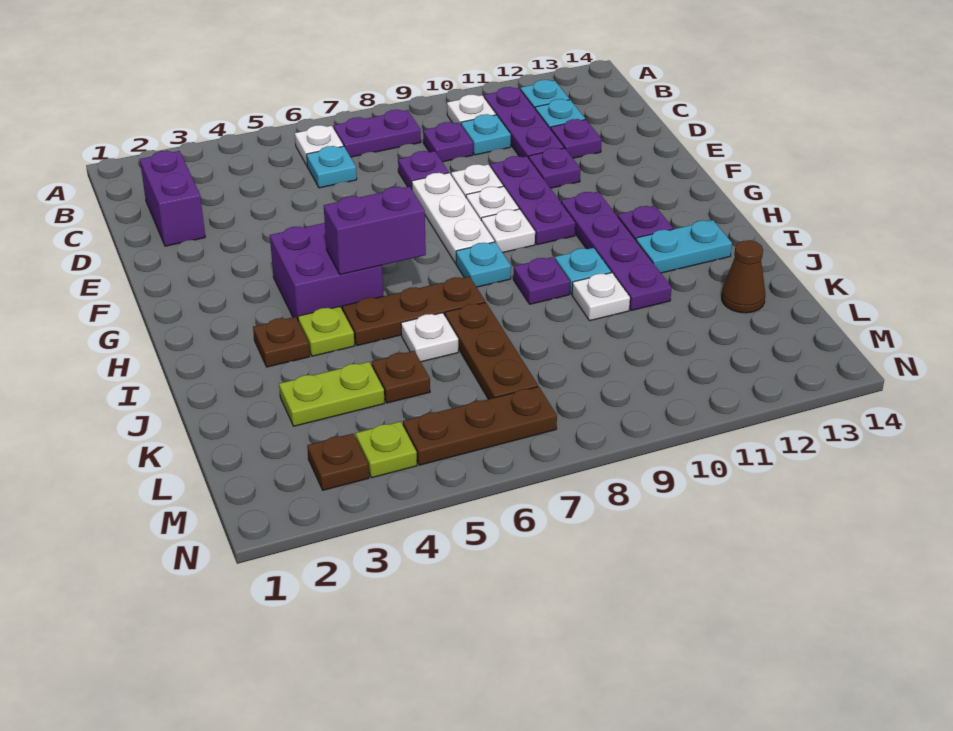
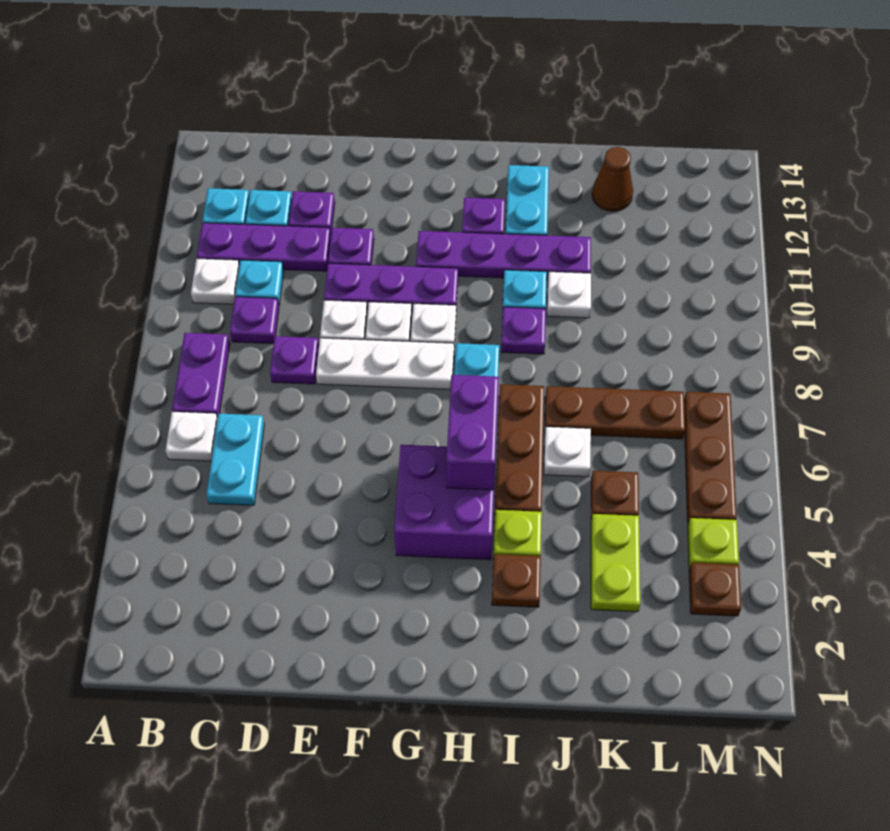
purple brick C2:D2 level 1 -> none
cyan plate C6 level 1 -> cyan plate C5:C6 level 1

